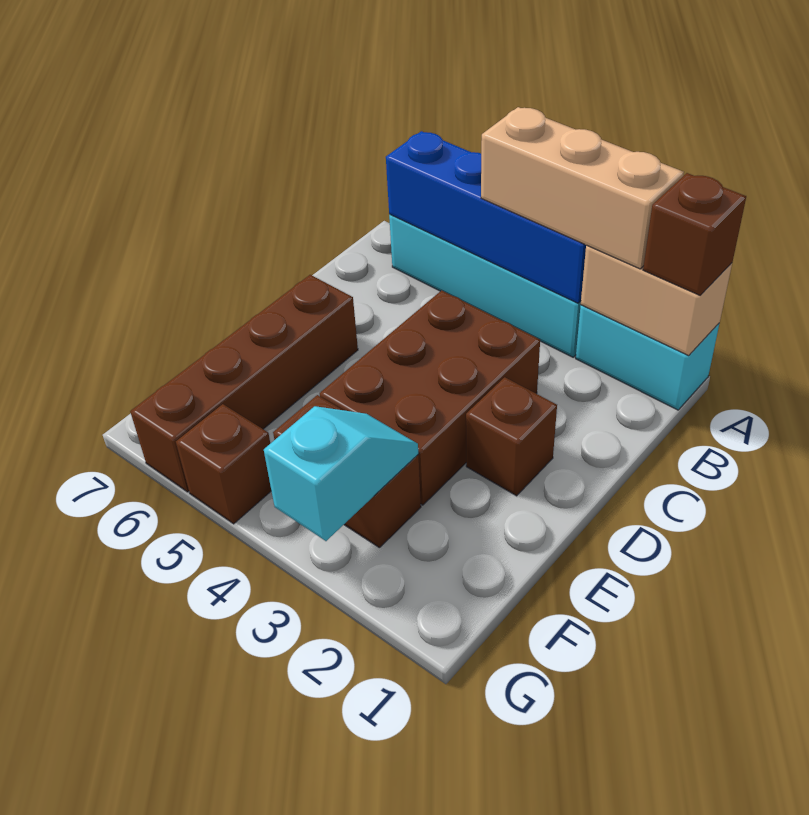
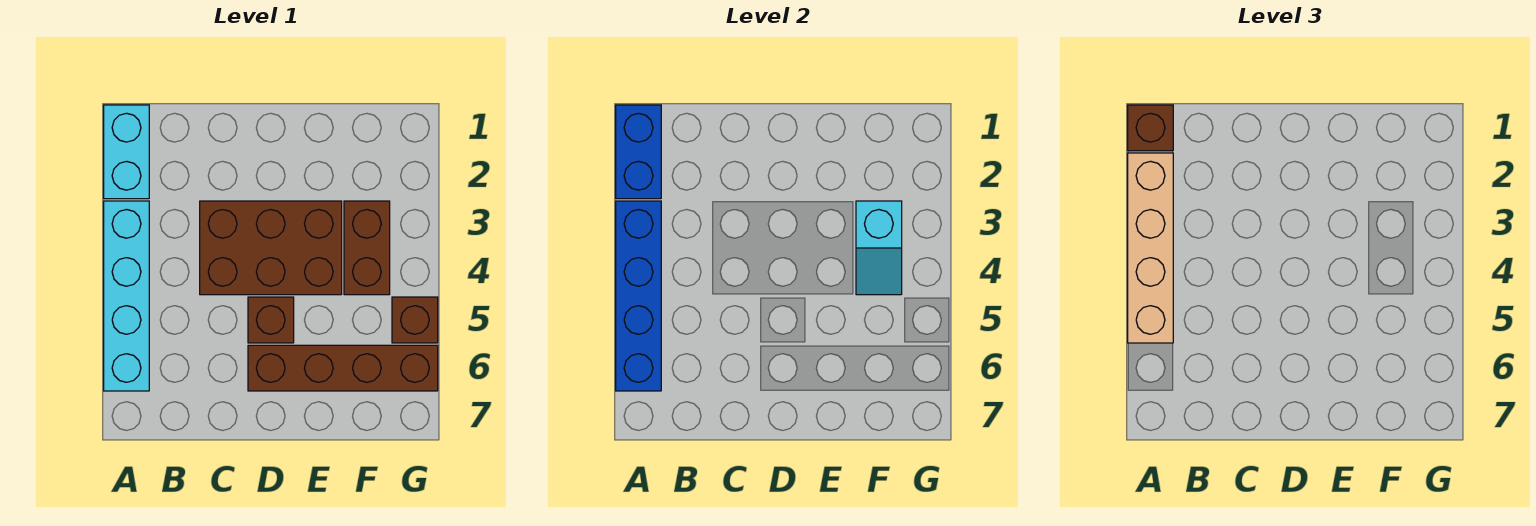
tan brick A1:A2 level 2 -> blue brick A1:A2 level 2
tan brick A2:A4 level 3 -> tan brick A2:A5 level 3
brown brick D2 level 1 -> brown brick D5 level 1
cyan slope F3:G3 level 2 top G -> cyan slope F3:F4 level 2 top 3

